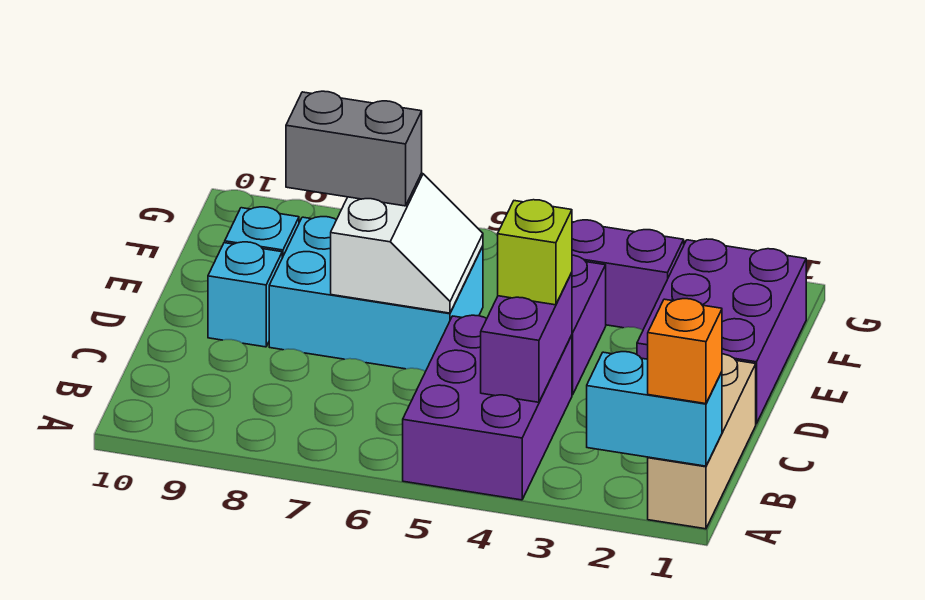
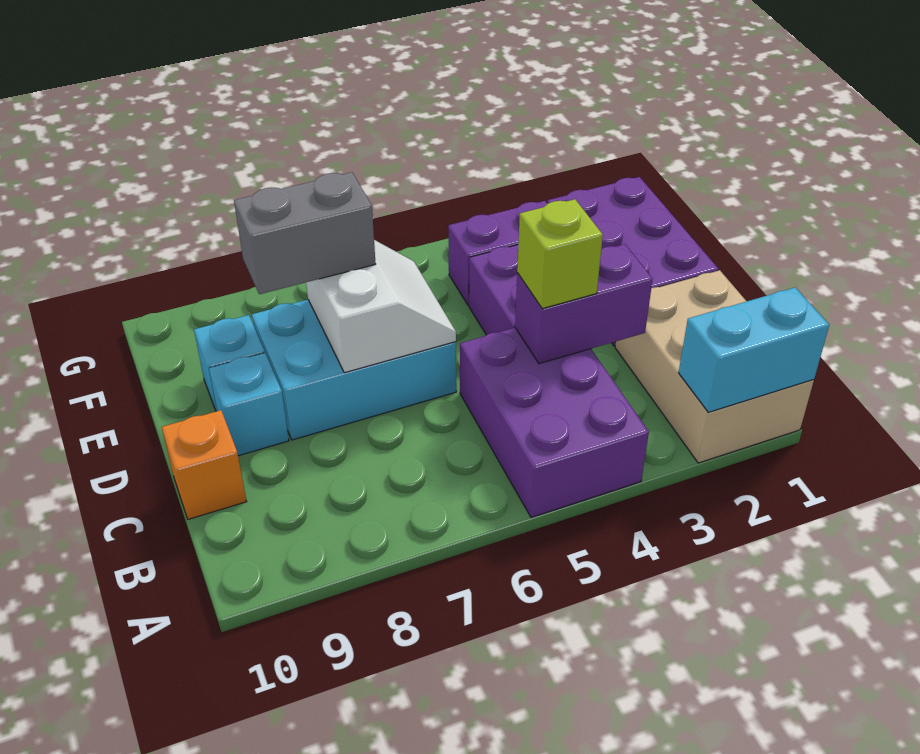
tan brick A1:C1 level 1 -> tan brick A1:C2 level 1
orange brick A1 level 3 -> orange brick C10 level 1
purple brick B4:C4 level 2 -> purple brick C3:C4 level 2

